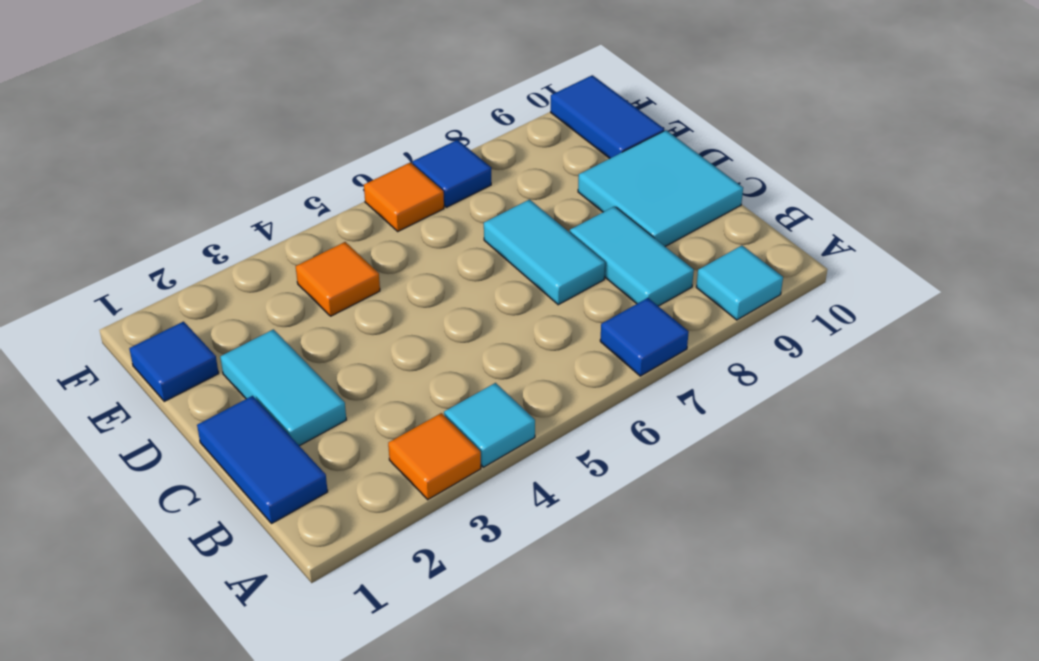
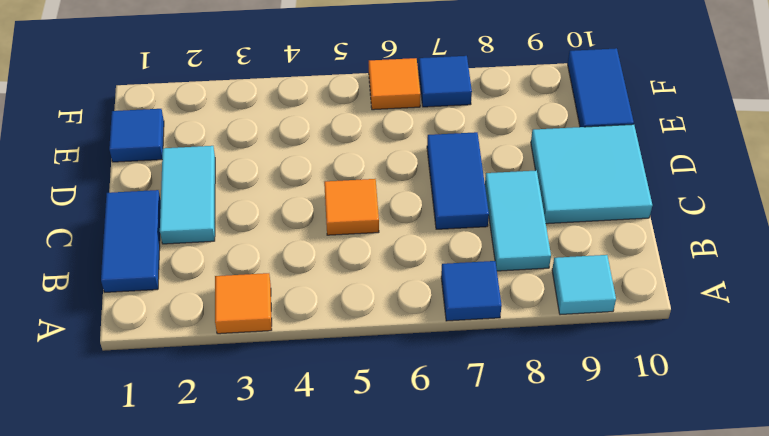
cyan tile A4 level 1 -> none
cyan tile C7:D7 level 1 -> blue tile C7:D7 level 1
orange tile E4 level 1 -> orange tile C5 level 1

